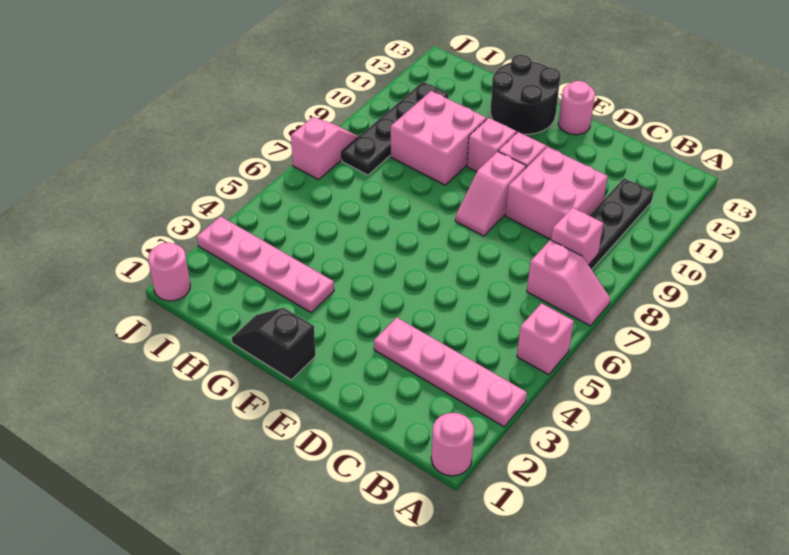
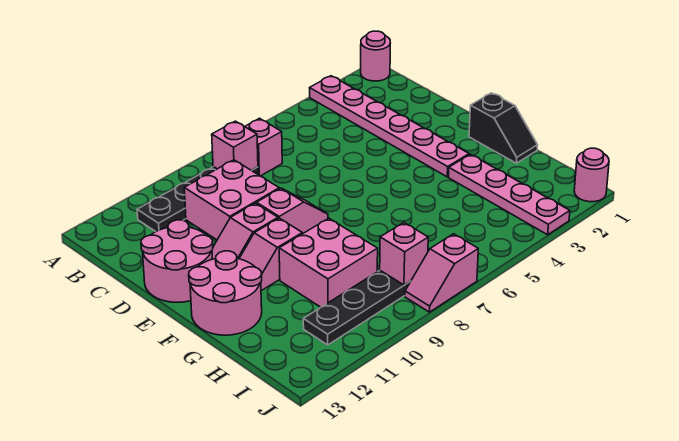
pink plate A3:D3 level 1 -> pink plate A3:F3 level 1
pink brick A5 level 1 -> pink brick I8 level 2
pink round brick E13 level 1 -> pink round brick D12:E13 level 1
black round brick F12:G13 level 1 -> pink round brick F12:G13 level 1

